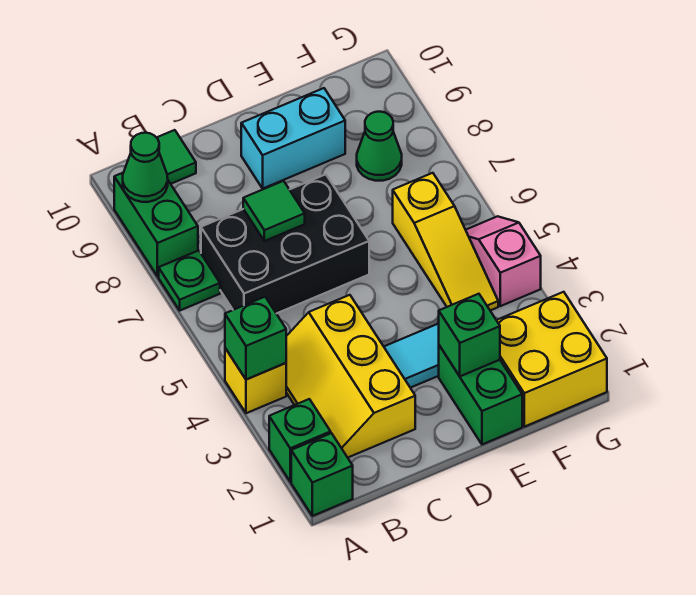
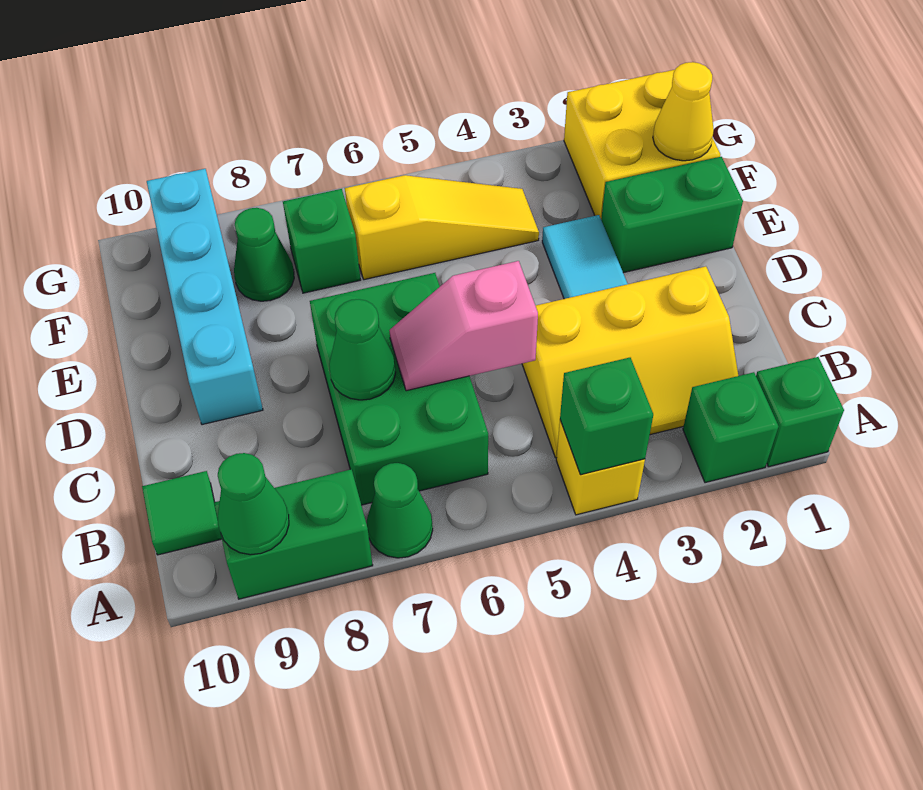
green plate A7 level 1 -> green cone A7 level 1
black brick B6:D7 level 1 -> green brick B6:D7 level 1
green tile C7 level 2 -> green cone C7 level 2
cyan brick D9:E9 level 1 -> cyan brick D9:G9 level 1
green brick E2 level 2 -> green brick F7 level 1
none -> yellow cone F1 level 2
pink slope G4:G5 level 1 top 4 -> pink slope C5:C6 level 2 top 5

